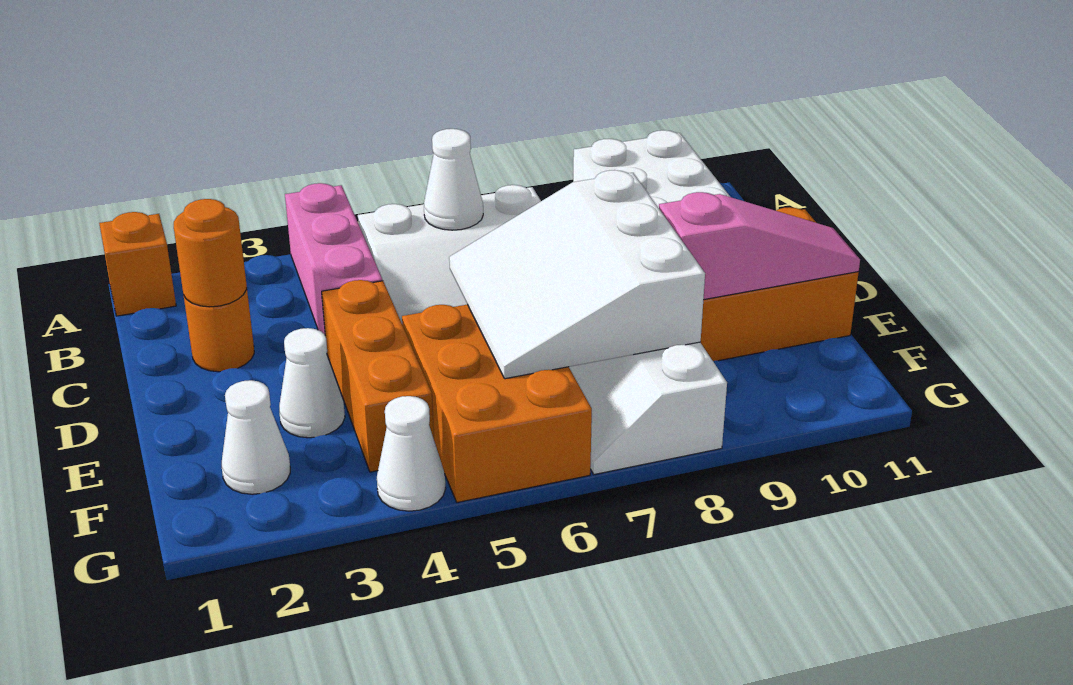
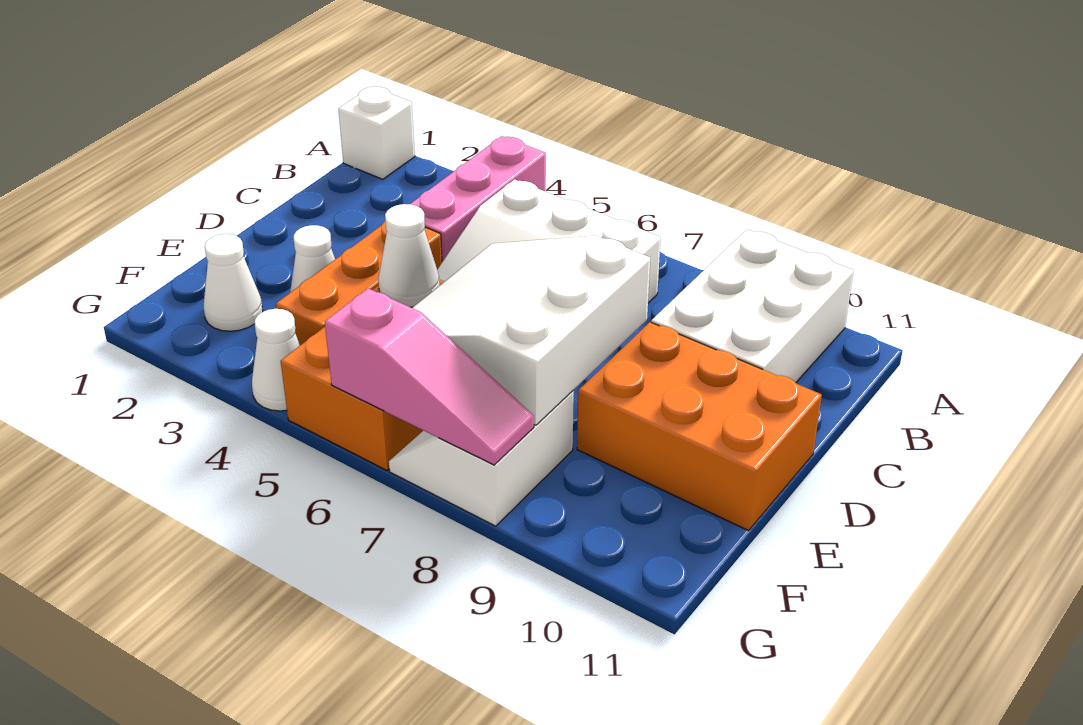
orange brick A1 level 1 -> white brick A1 level 1
white cone B6 level 2 -> white cone E5 level 2
orange round brick C2 level 1 -> none
orange round brick C2 level 2 -> none
pink slope E9:E11 level 2 top 9 -> pink slope G6:G8 level 2 top 6

